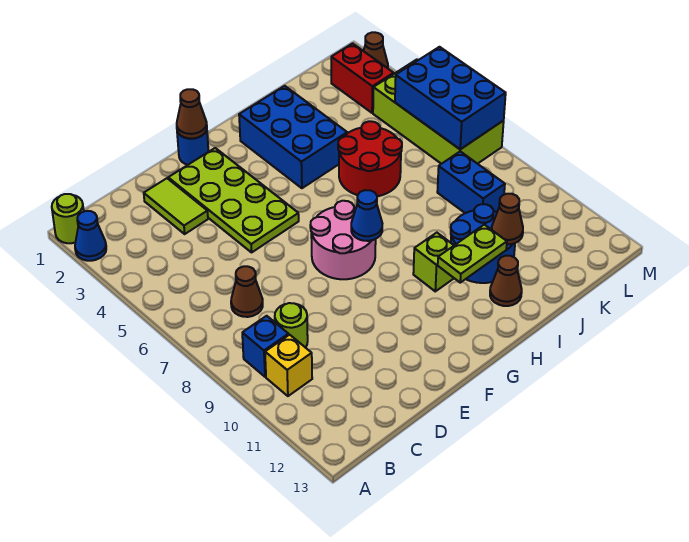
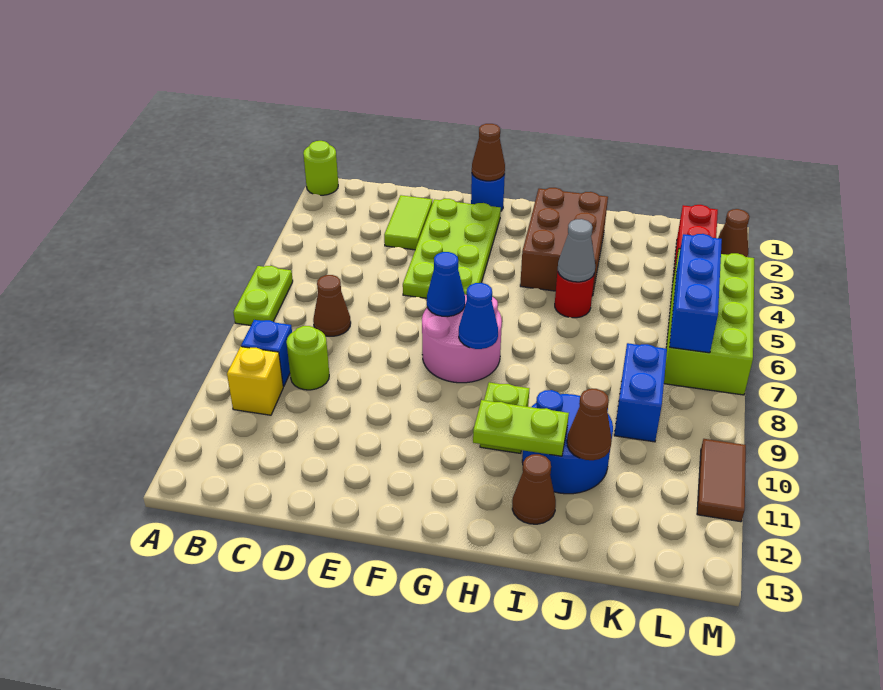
blue cone A2 level 1 -> blue cone F7 level 2
none -> lime plate A6:A7 level 1
blue brick H2:I4 level 1 -> brown brick H2:I4 level 1
red round brick I5:J6 level 1 -> red round brick I5 level 1
none -> grey cone I5 level 2
blue brick L5:M7 level 2 -> blue brick L5:L7 level 2
none -> brown tile M10:M11 level 1

